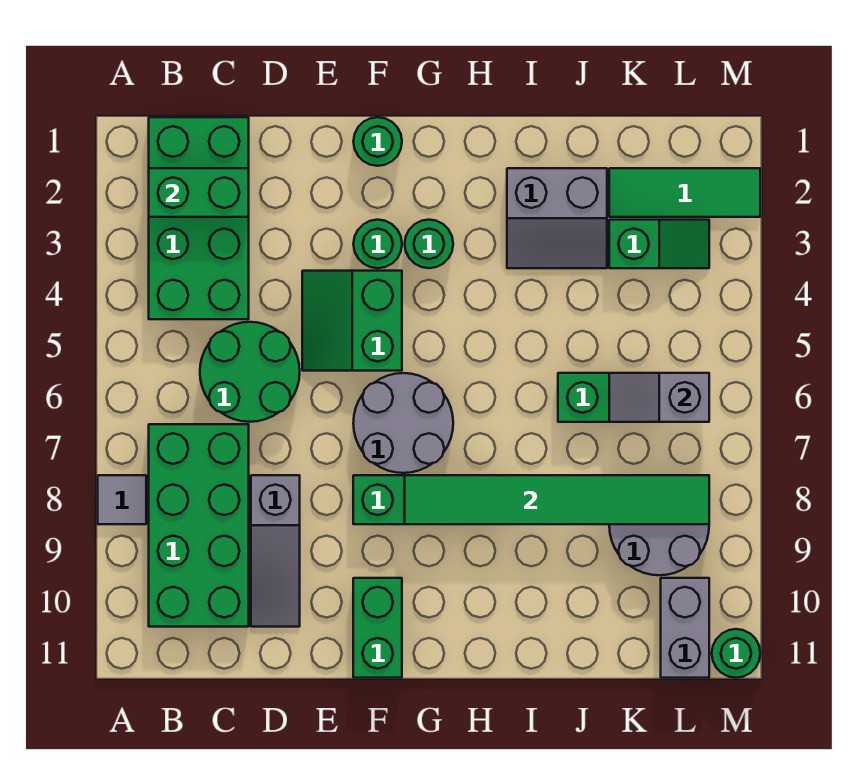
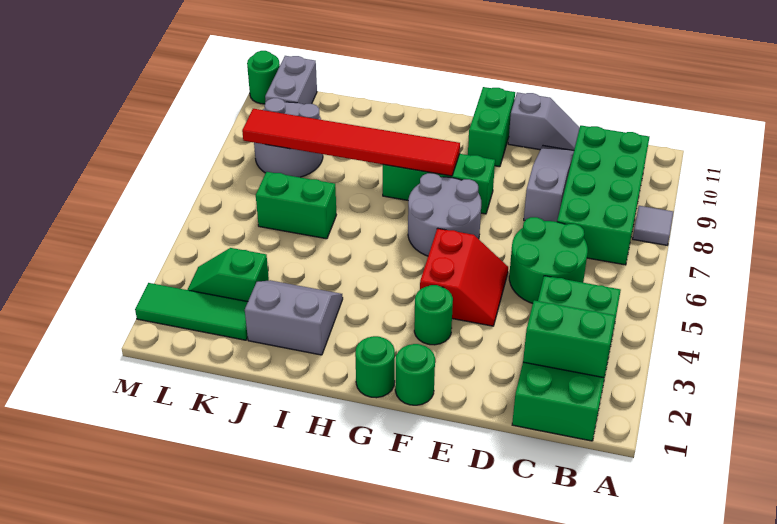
green slope E4:F5 level 1 top F -> red slope E4:F5 level 1 top F
green round brick G3 level 1 -> green round brick G1 level 1
green tile G8:L8 level 2 -> red tile G8:L8 level 2
grey slope K6:L6 level 2 top L -> grey slope D11:E11 level 1 top E

